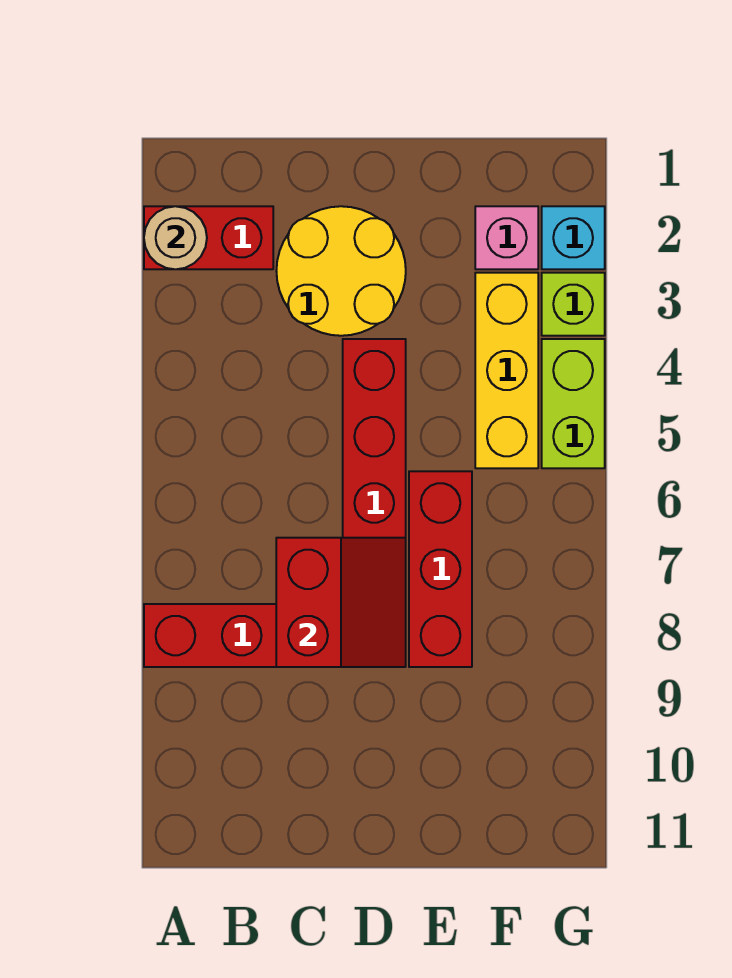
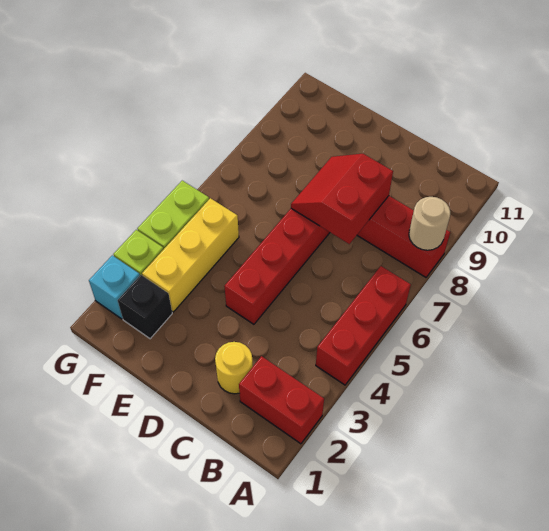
tan round brick A2 level 2 -> tan round brick A8 level 2
yellow round brick C2:D3 level 1 -> yellow round brick C2 level 1
red brick E6:E8 level 1 -> red brick A4:A6 level 1
pink brick F2 level 1 -> black brick F2 level 1

